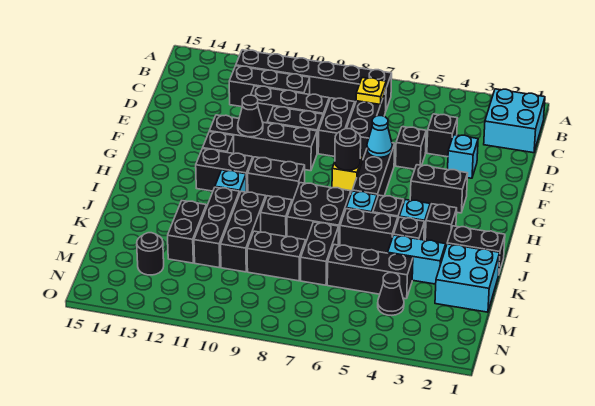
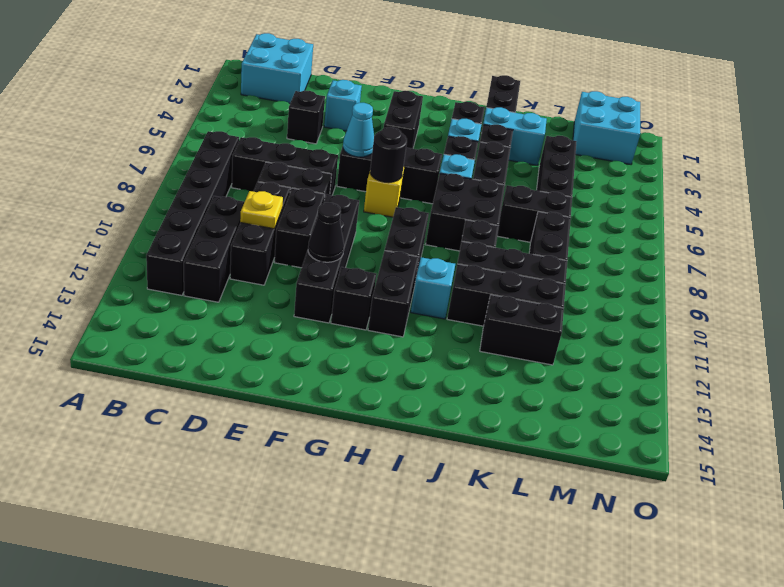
yellow plate C7 level 2 -> yellow plate D10 level 2
black brick E5 level 1 -> none
cyan brick K1:L2 level 1 -> cyan brick M1:N2 level 1
cyan brick K3:K4 level 1 -> cyan brick J3:K3 level 1
black cone M4 level 1 -> none
black round brick M13 level 1 -> none

